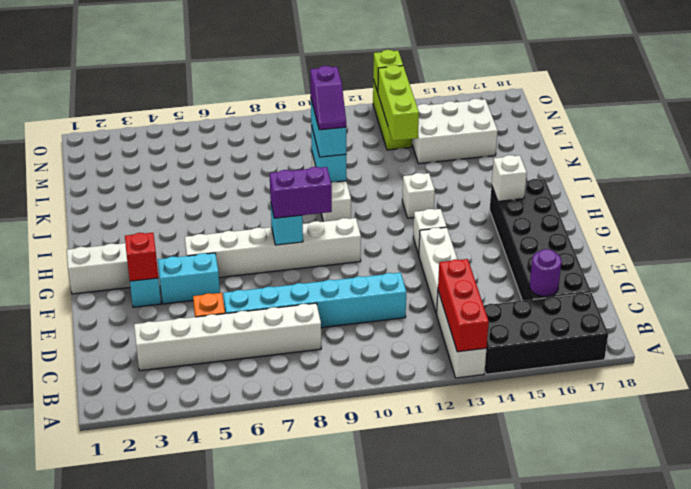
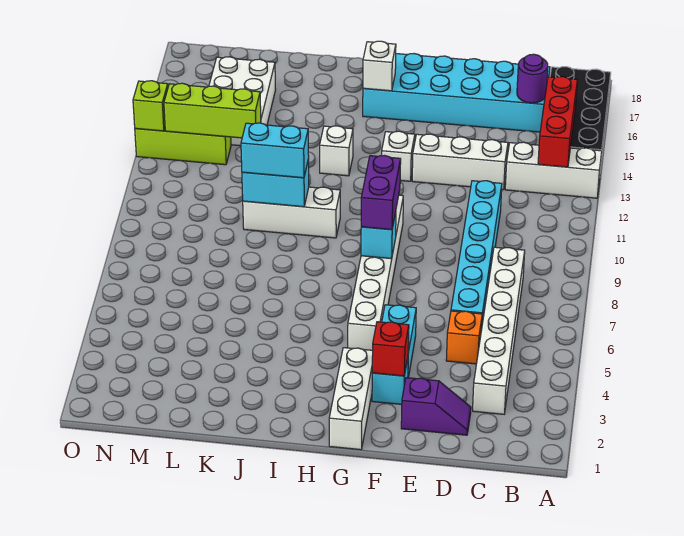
red brick A13:C13 level 2 -> red brick B13:B15 level 2
black brick C16:H17 level 1 -> cyan brick C16:H17 level 1
purple slope J10:K10 level 4 top K -> purple slope D2:E2 level 1 top E

